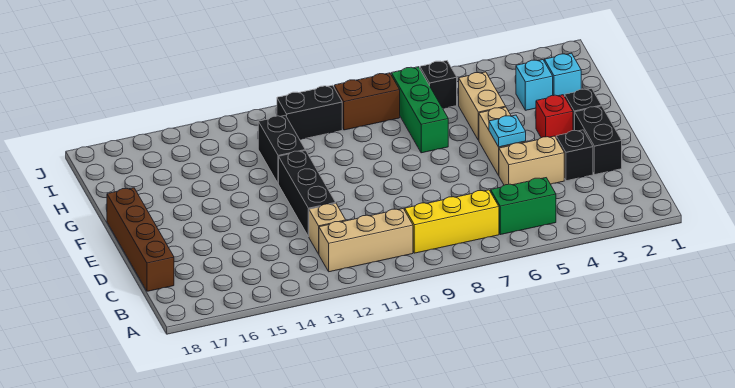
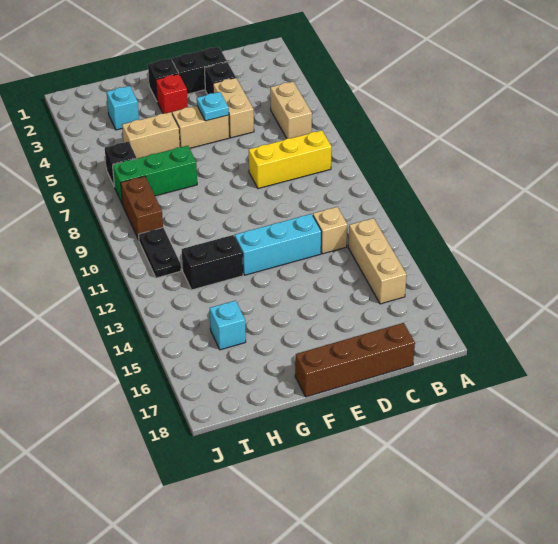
green brick B5:B6 level 1 -> tan brick B5:B6 level 1
yellow brick B7:B9 level 1 -> yellow brick B8:D8 level 1
tan brick B10:B12 level 1 -> tan brick B13:B15 level 1
black brick D12:F12 level 1 -> cyan brick D12:F12 level 1
cyan brick H2 level 1 -> cyan brick H15 level 1
black brick I10:I11 level 1 -> black plate I10:I11 level 1

